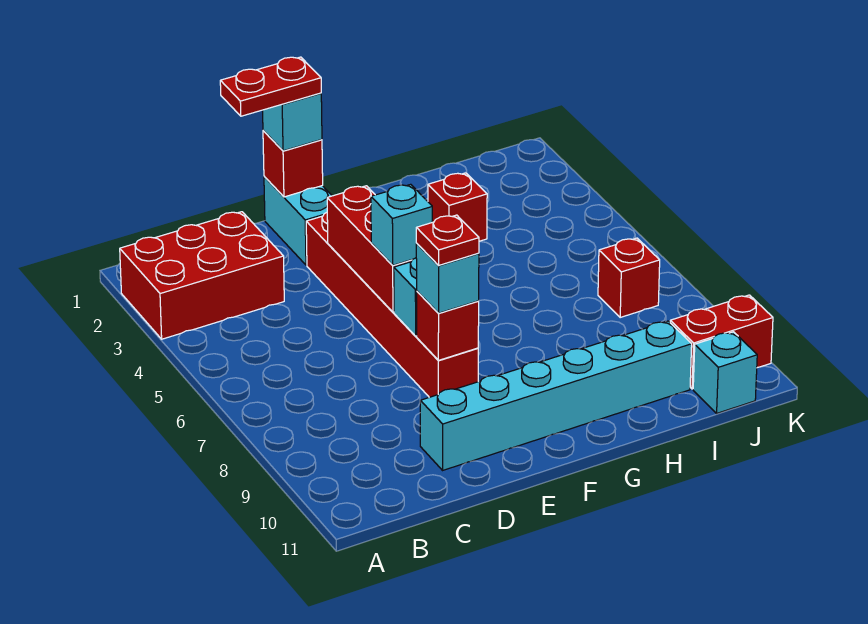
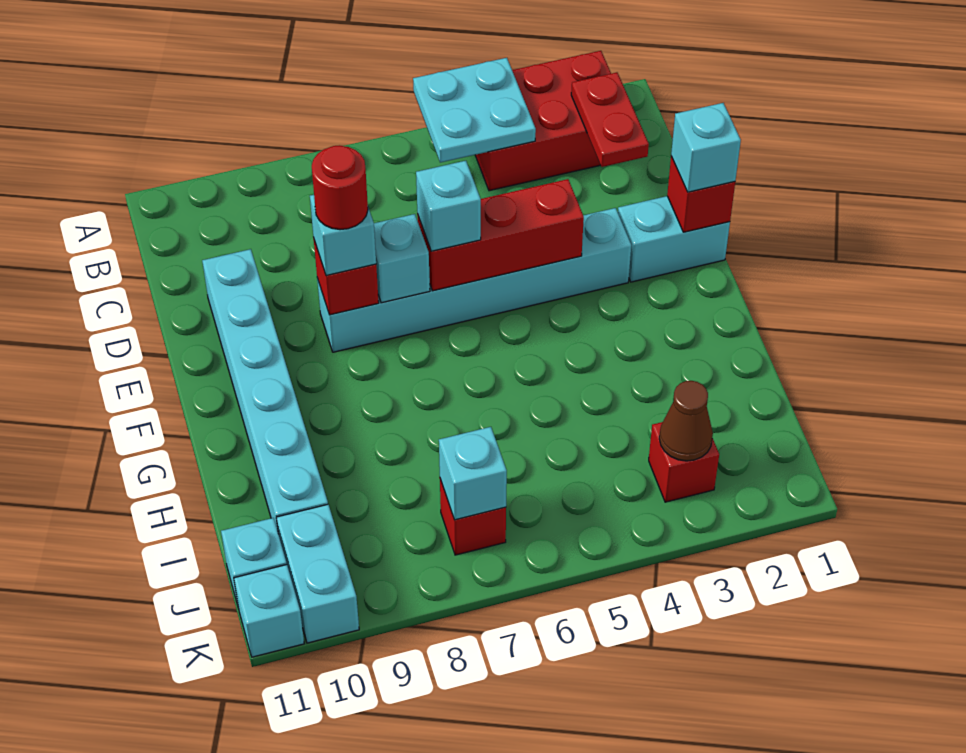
red brick A2:C3 level 1 -> red brick A2:B4 level 1
none -> cyan plate A4:B5 level 2
red plate D1:E1 level 4 -> red plate B2:C2 level 2
red brick E3:E8 level 1 -> cyan brick E3:E8 level 1
red plate E8 level 4 -> red round brick E8 level 4
red brick H3 level 1 -> red brick J3 level 1
none -> brown cone J3 level 2
none -> cyan brick J7 level 2
red brick J10:K10 level 1 -> cyan brick J10:K10 level 1
none -> cyan brick K11 level 1

